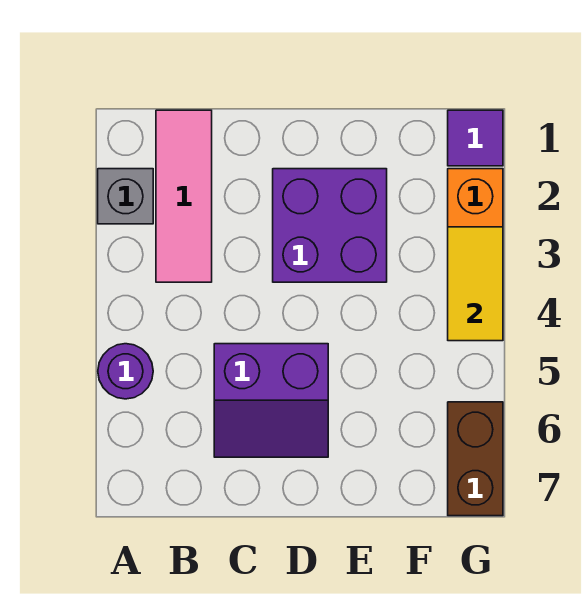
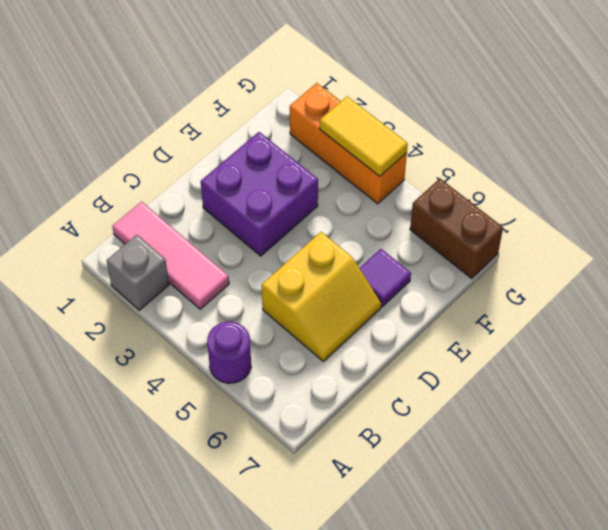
purple slope C5:D6 level 1 top 5 -> yellow slope C5:D6 level 1 top 5
purple tile G1 level 1 -> purple tile E6 level 1

